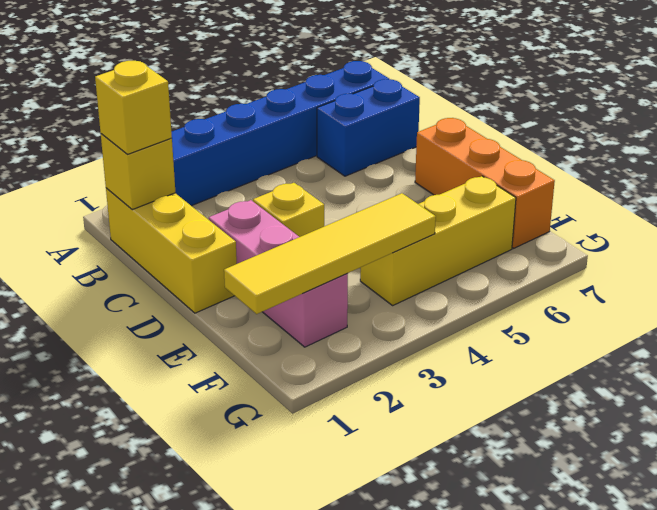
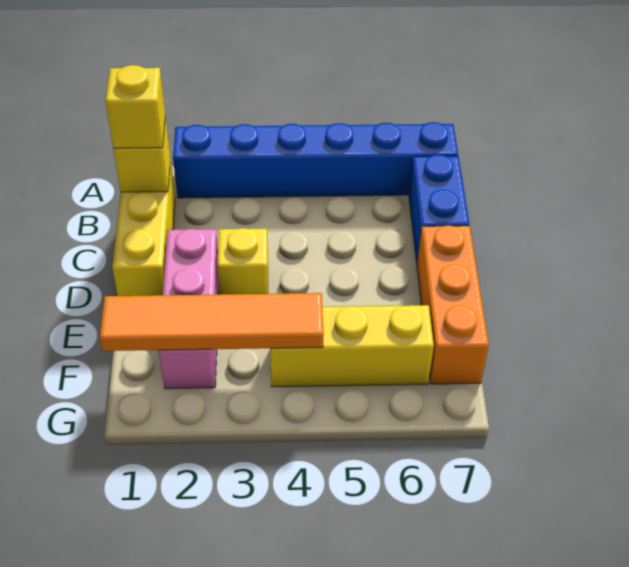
blue brick B6:B7 level 1 -> blue brick B7:C7 level 1
yellow tile F1:F4 level 2 -> orange tile F1:F4 level 2

